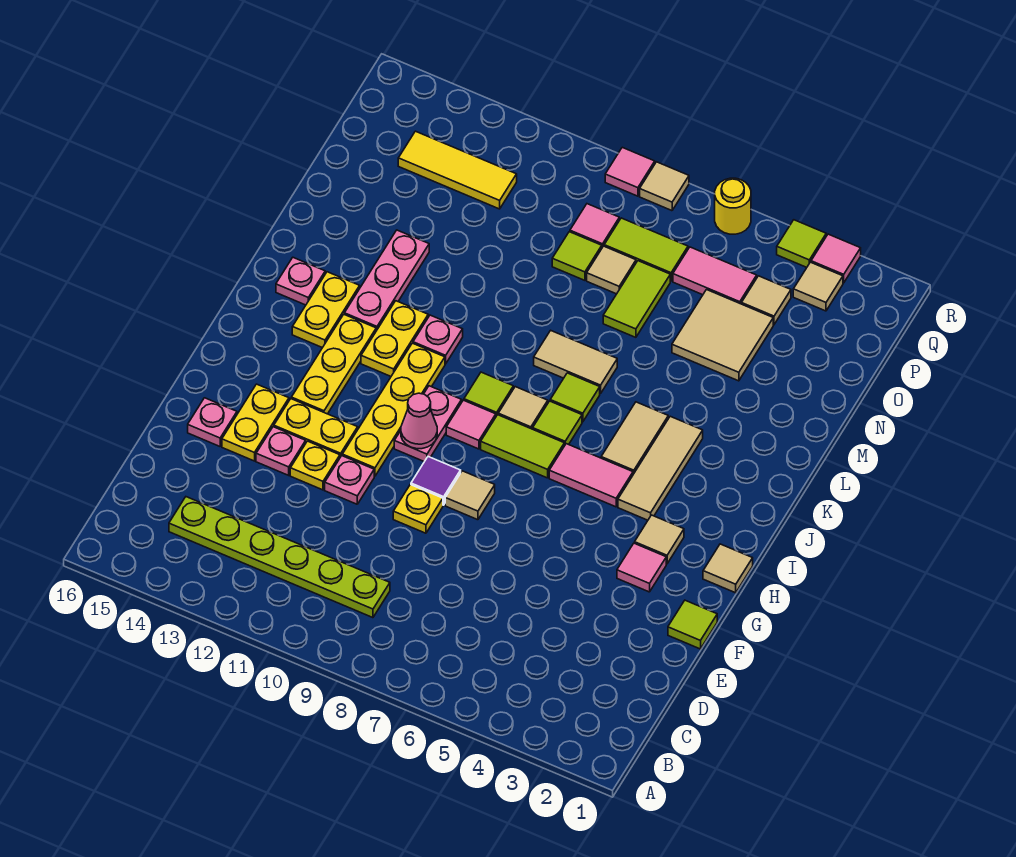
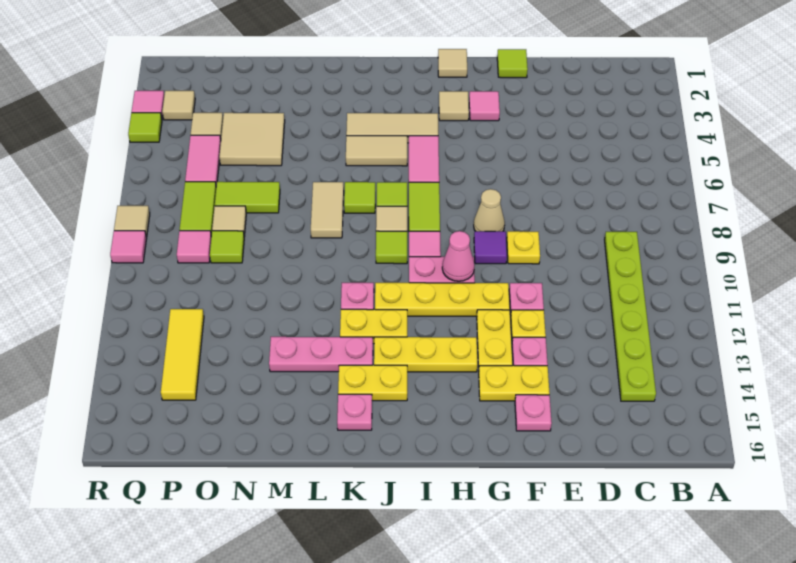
tan tile G8 level 1 -> tan cone G8 level 1
yellow round brick R6 level 1 -> none

